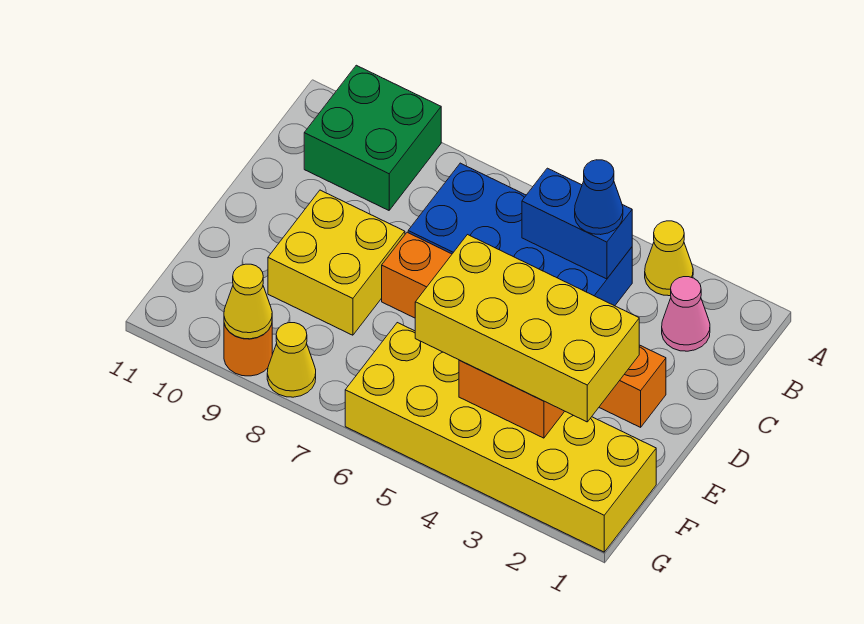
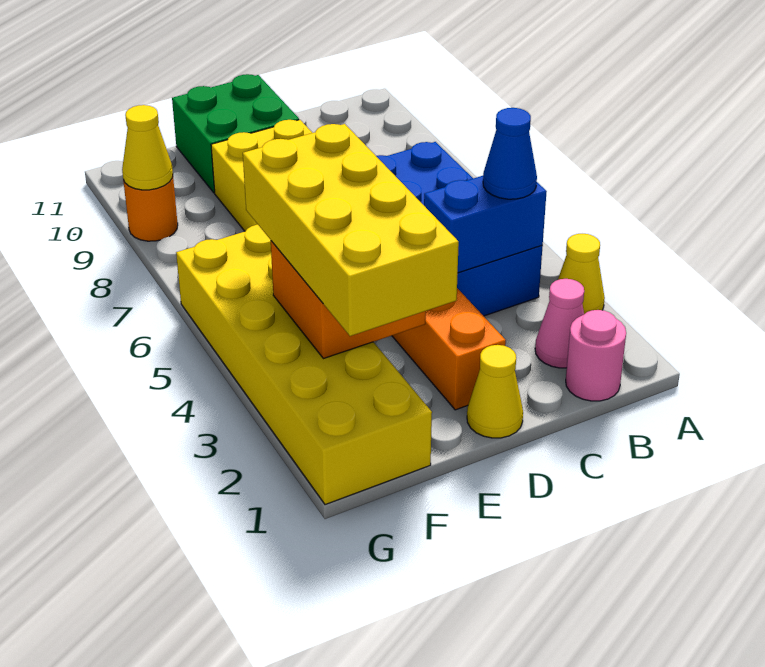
green brick A9:B10 level 1 -> green brick D10:E11 level 1
none -> pink round brick B1 level 1
blue brick B4:B5 level 2 -> blue brick B4:C4 level 2
yellow cone G8 level 1 -> yellow cone D1 level 1

